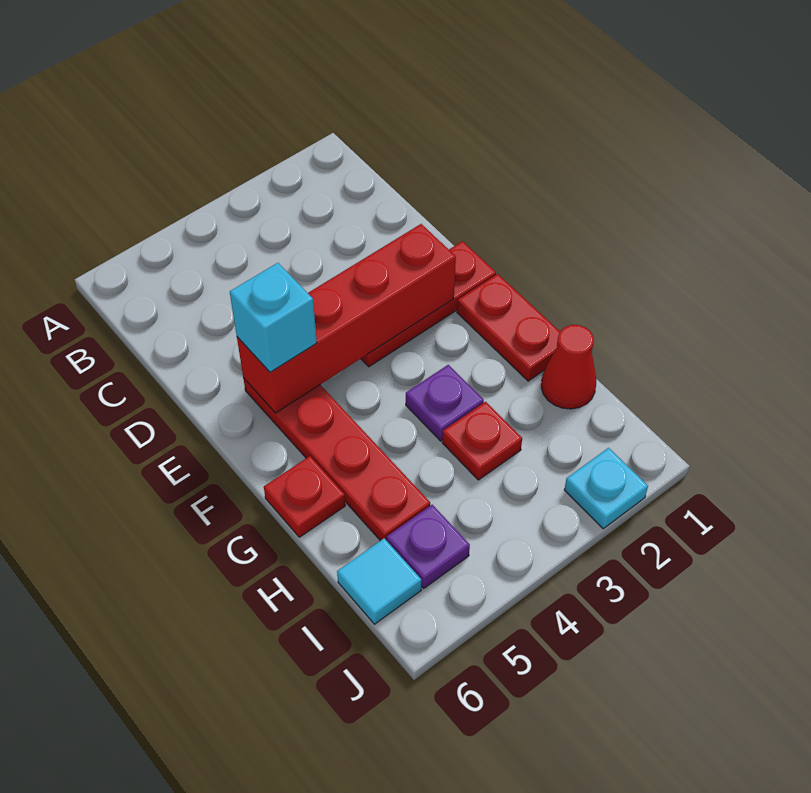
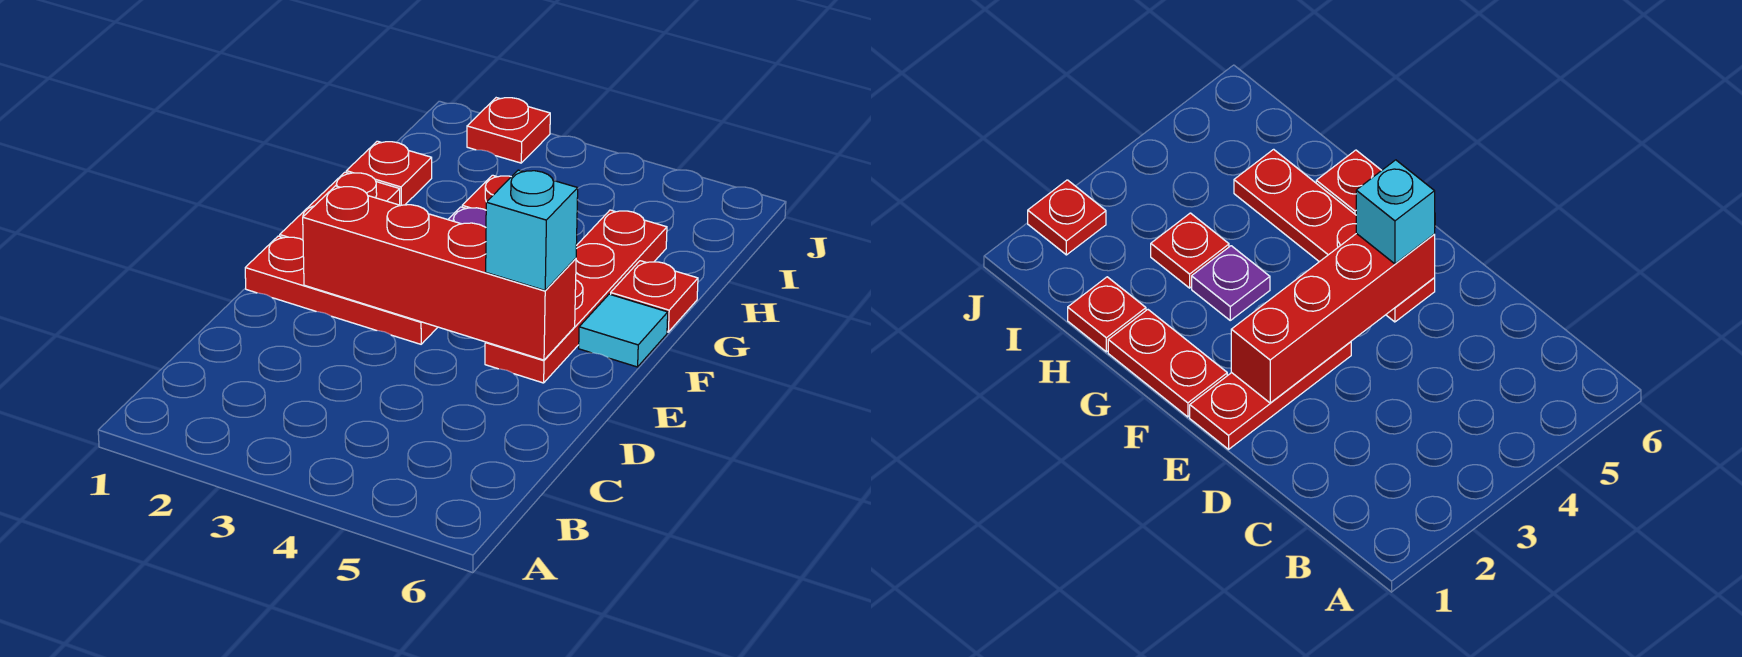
red cone H1 level 1 -> red plate H1 level 1
purple plate I5 level 1 -> none
cyan tile I6 level 1 -> cyan tile F6 level 1
cyan plate J2 level 1 -> red plate J2 level 1

